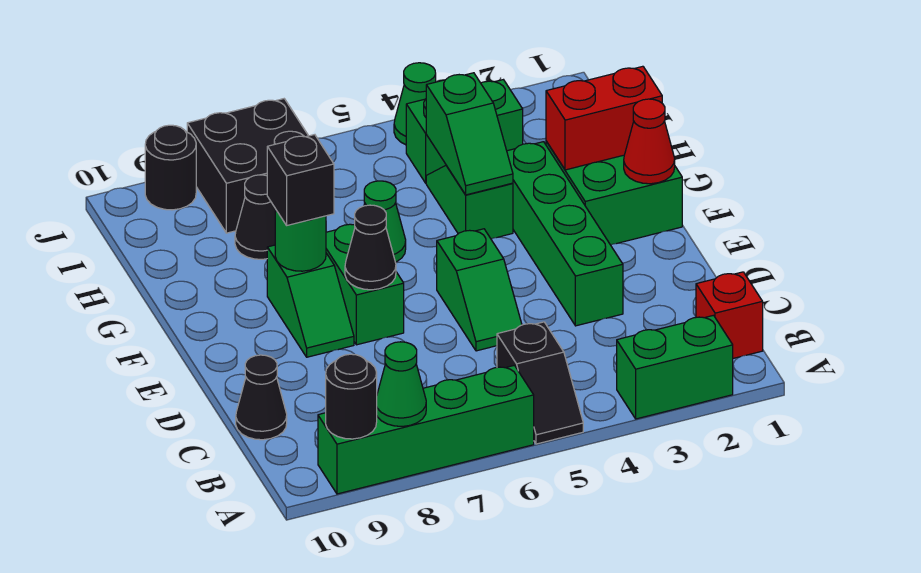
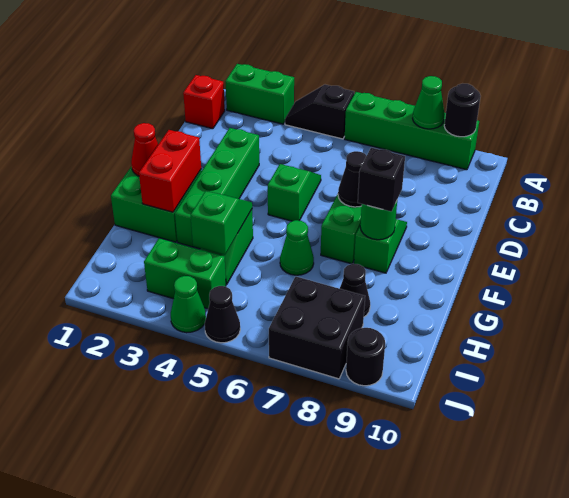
black slope A5:B5 level 1 top B -> black slope A4:A5 level 1 top 5
black cone C10 level 1 -> black cone J5 level 1
red brick G1:G2 level 2 -> red brick F2:G2 level 2

